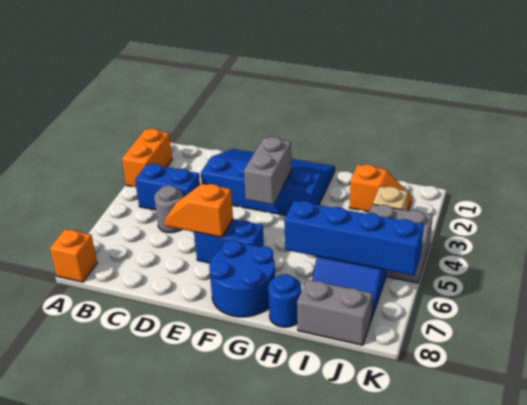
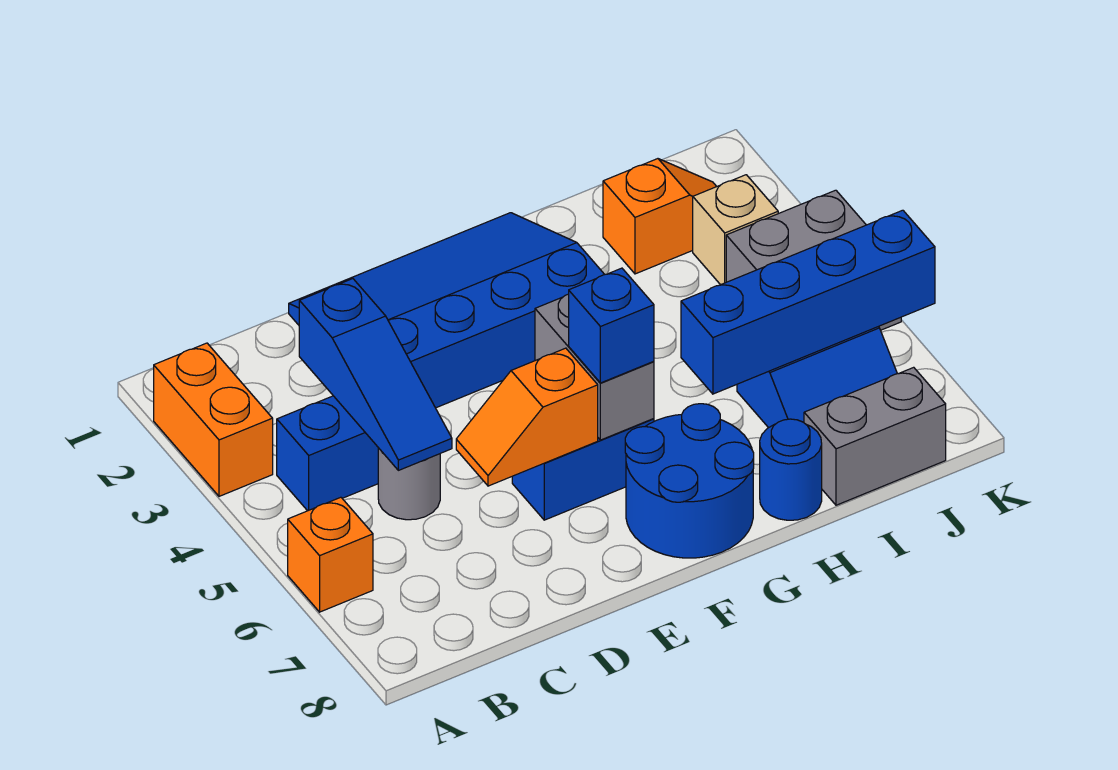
orange brick A8 level 1 -> orange brick A6 level 1
none -> blue slope C3:C5 level 2 top 3
grey brick F3:F4 level 2 -> grey brick F5:F6 level 2
none -> blue brick F6 level 3

